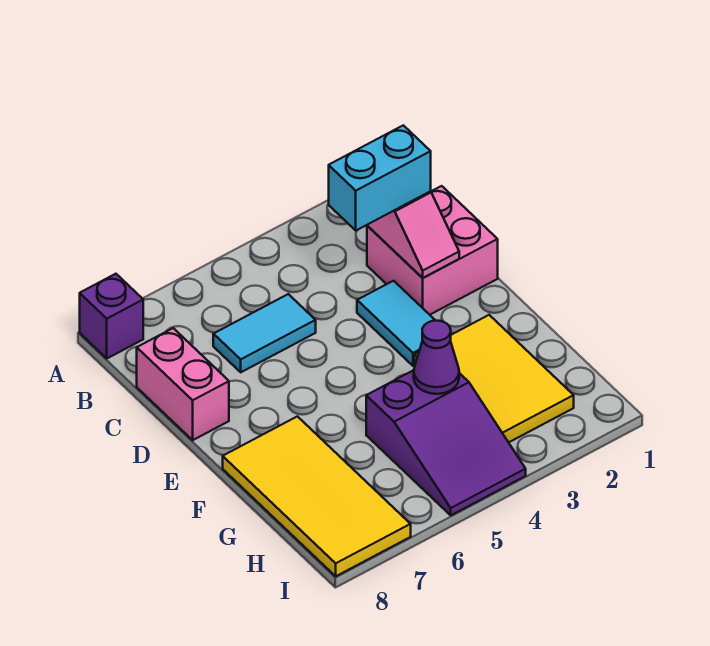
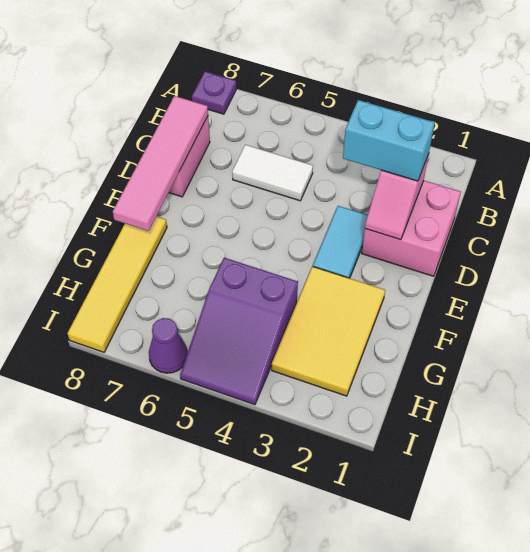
purple brick A8 level 1 -> purple plate A8 level 1
cyan tile C5:C6 level 1 -> white tile C5:C6 level 1
none -> pink tile C8:F8 level 2
yellow tile F7:I8 level 1 -> yellow tile F8:I8 level 1
purple cone G4 level 2 -> purple cone I6 level 1

